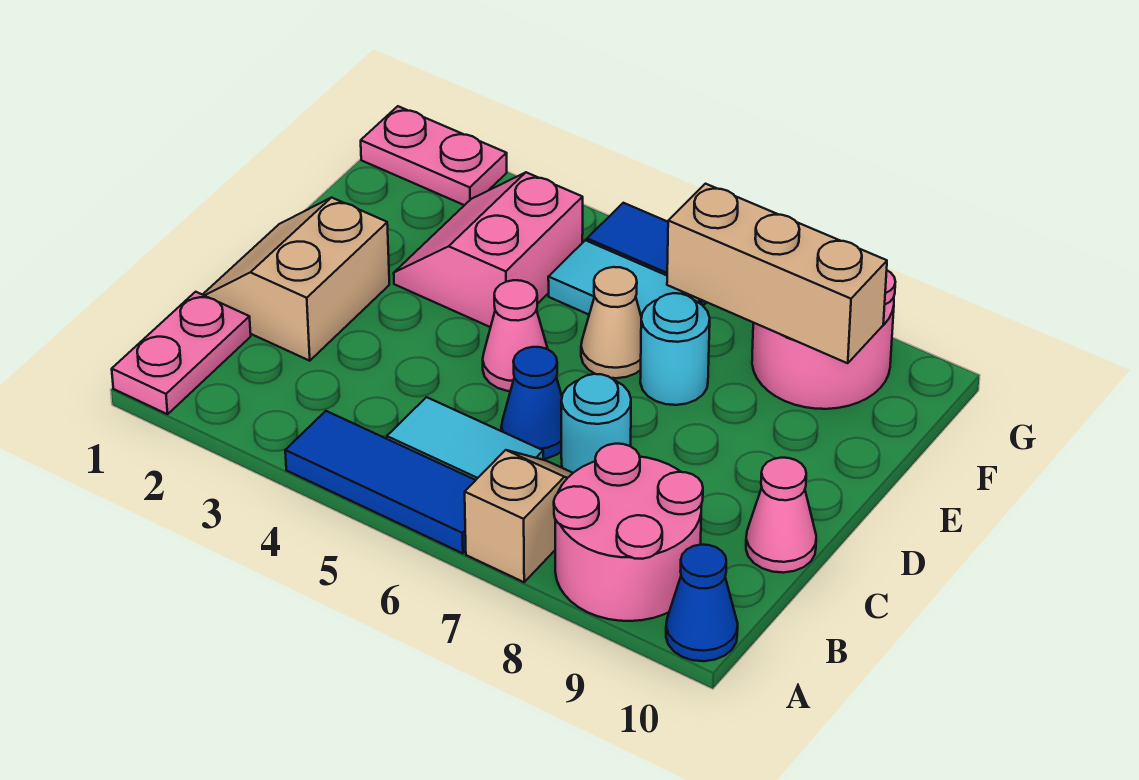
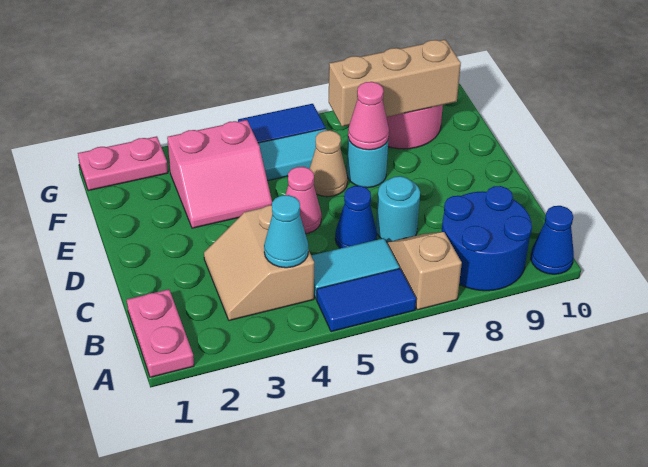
blue tile A4:A6 level 1 -> blue tile A5:A6 level 1
pink round brick A8:B9 level 1 -> blue round brick A8:B9 level 1
none -> cyan cone B4 level 2
tan slope C1:D2 level 1 top 2 -> tan slope B3:C4 level 1 top 4
pink cone C10 level 1 -> pink cone E7 level 2
pink slope E3:F4 level 1 top 4 -> pink slope E3:F4 level 1 top F

